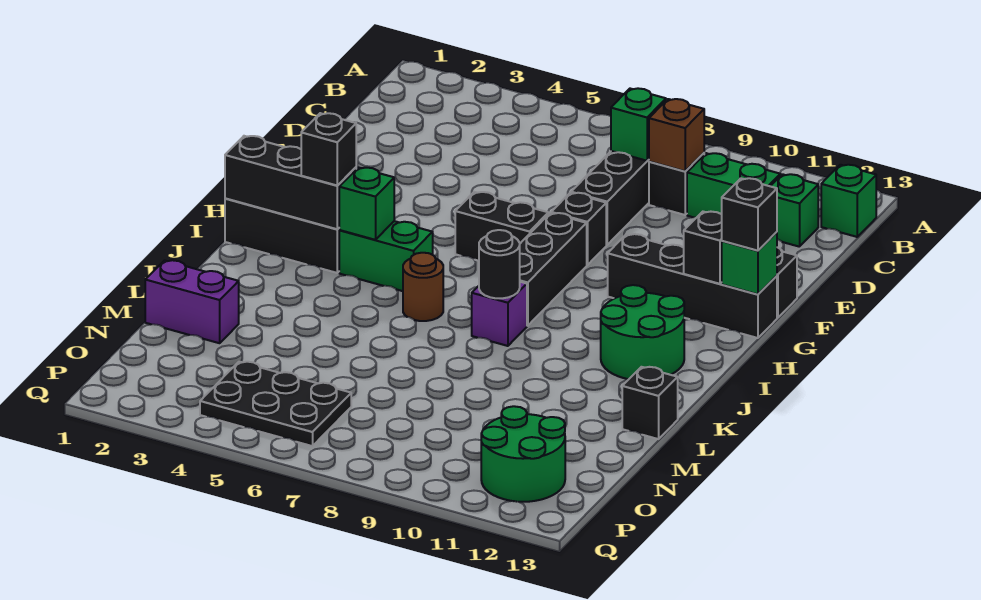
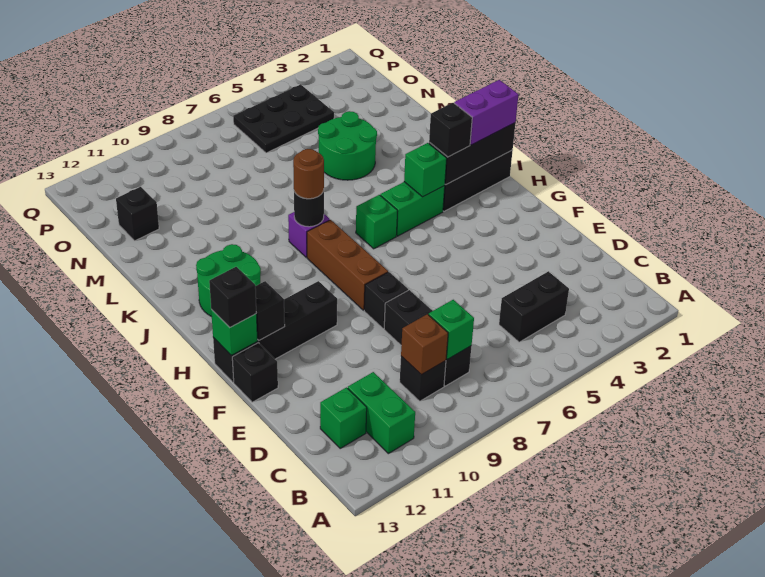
green brick B13 level 1 -> green brick I6 level 1
green brick C10:C11 level 1 -> green brick B11:C11 level 1
black brick G6:G7 level 1 -> black brick C4:C5 level 1
black brick G8:I8 level 1 -> brown brick G8:I8 level 1
brown round brick J6 level 1 -> brown round brick J8 level 3
black brick L13 level 1 -> black brick N12 level 1
purple brick M1:M2 level 1 -> purple brick I1:I2 level 3
green round brick O11:P12 level 1 -> green round brick L4:M5 level 1

